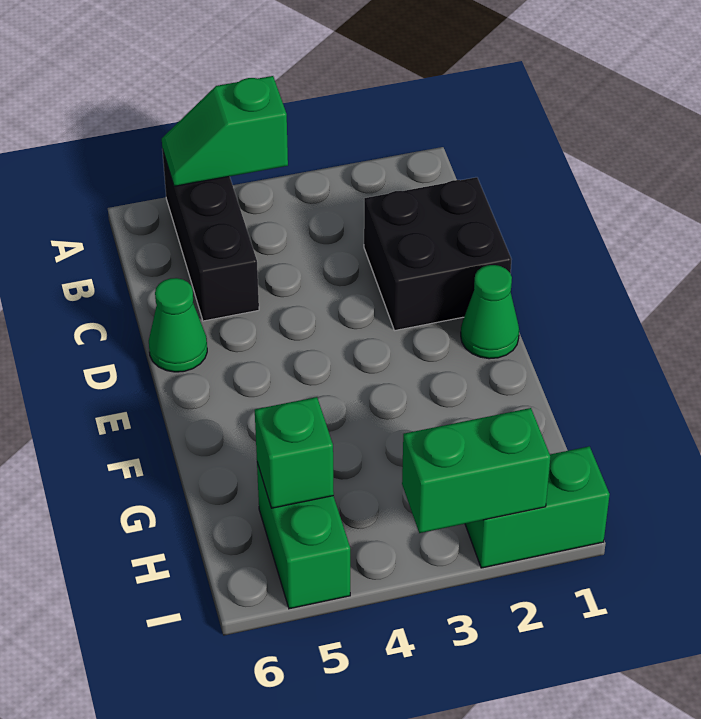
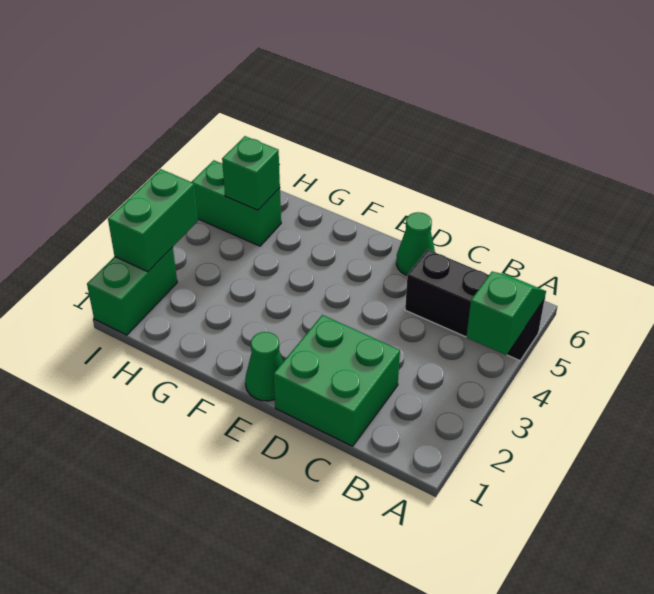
black brick C1:D2 level 1 -> green brick C1:D2 level 1

